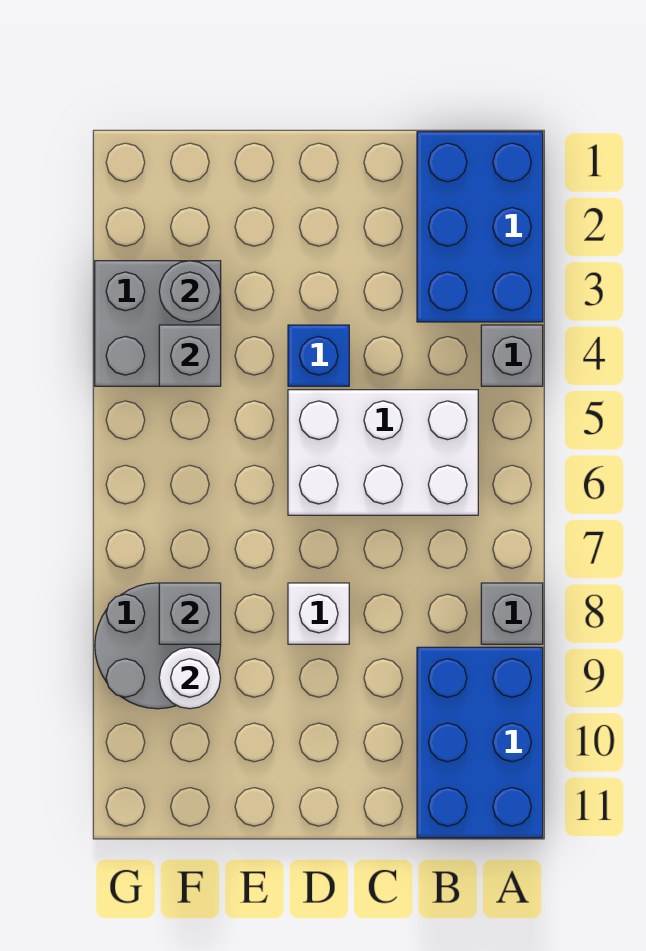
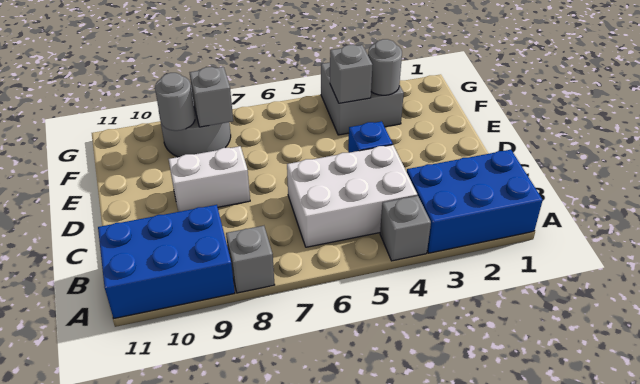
white brick B5:D6 level 1 -> white brick B4:C6 level 1
white brick D8 level 1 -> white brick D8:D9 level 1
white round brick F9 level 2 -> grey round brick F9 level 2

